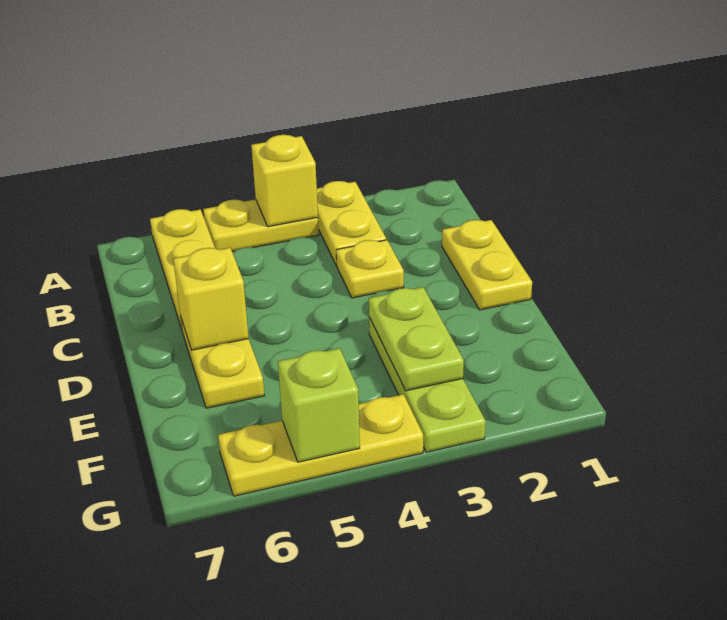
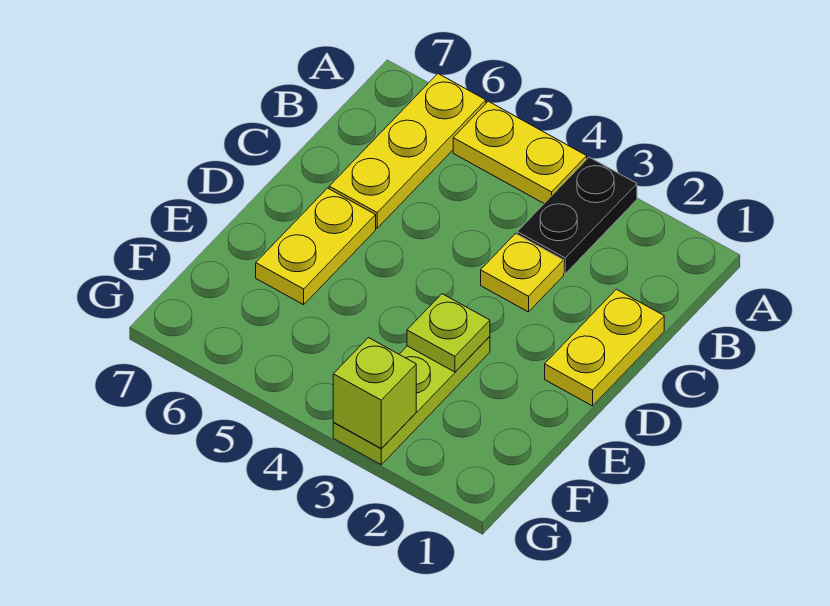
yellow plate A3:B3 level 1 -> black plate A3:B3 level 1
yellow brick A4 level 2 -> none
yellow brick D6 level 2 -> none
lime plate E3:F3 level 2 -> lime plate E3 level 2
yellow plate G4:G6 level 1 -> none
lime brick G5 level 2 -> lime brick G3 level 2

